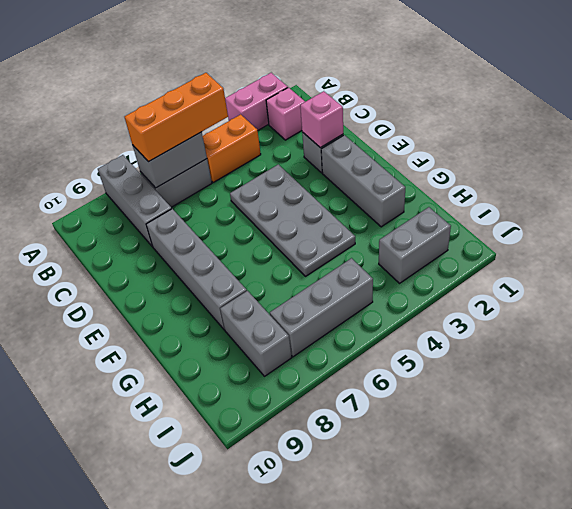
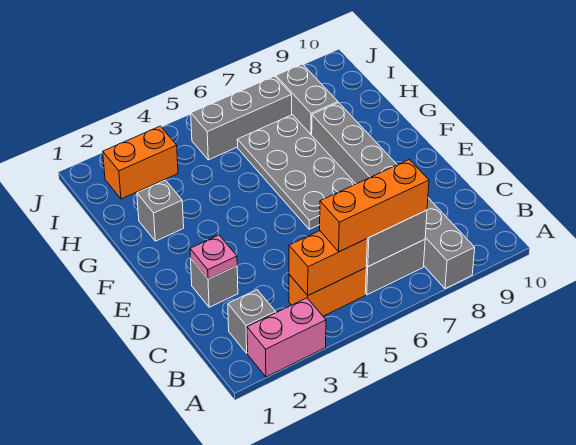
pink brick B2 level 1 -> grey brick B2 level 1
none -> orange brick B4:B5 level 2
pink brick D2 level 2 -> pink plate D2 level 2
grey plate D4:G5 level 1 -> grey plate E6:H7 level 1
grey brick E2:G2 level 1 -> grey brick G2 level 1
grey brick I2:I3 level 1 -> orange brick I2:I3 level 1

